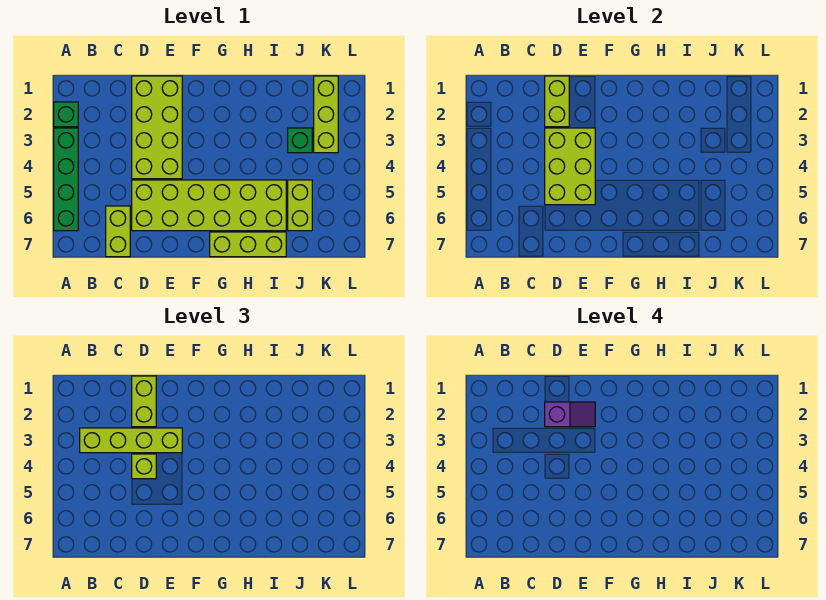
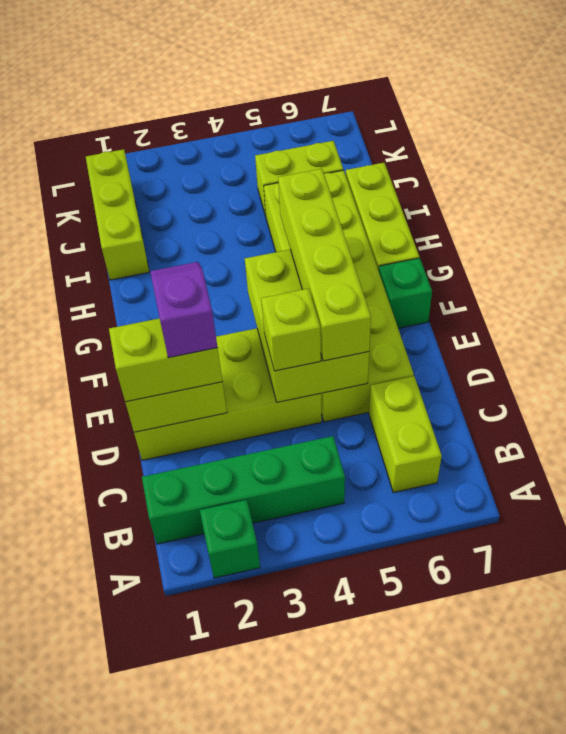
green brick A3:A6 level 1 -> green brick B1:B4 level 1
lime brick B3:E3 level 3 -> lime brick D5:G5 level 3
lime brick C6:C7 level 1 -> lime brick B6:C6 level 1
lime brick D3:E5 level 2 -> lime brick D4:F5 level 2
green brick J3 level 1 -> green brick F7 level 1
lime brick K1:K3 level 1 -> lime brick I1:K1 level 1

